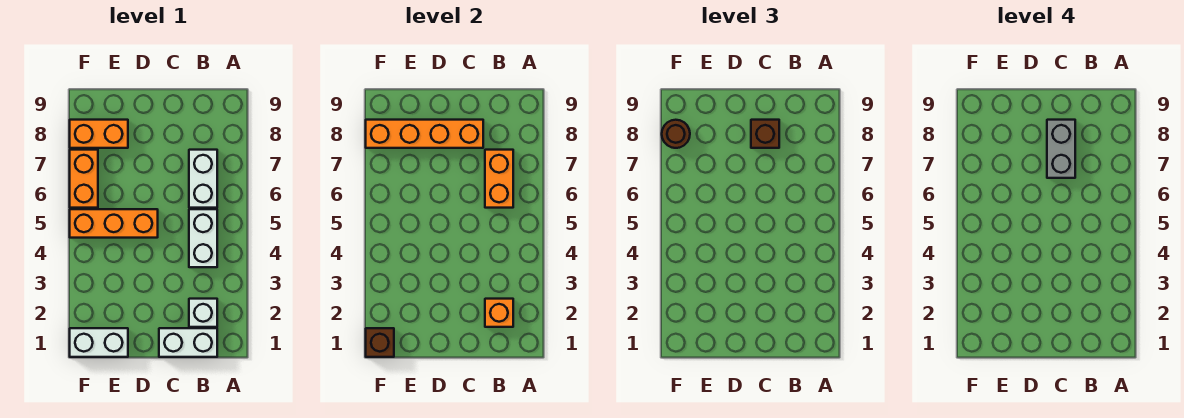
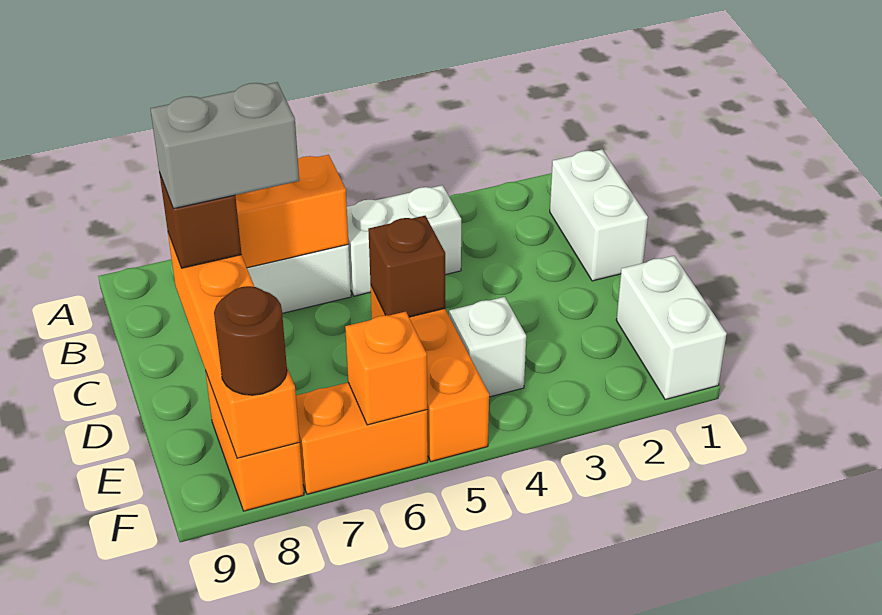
white brick B2 level 1 -> white brick E4 level 1
orange brick B2 level 2 -> orange brick F6 level 2
brown brick F1 level 2 -> brown brick D5 level 2

